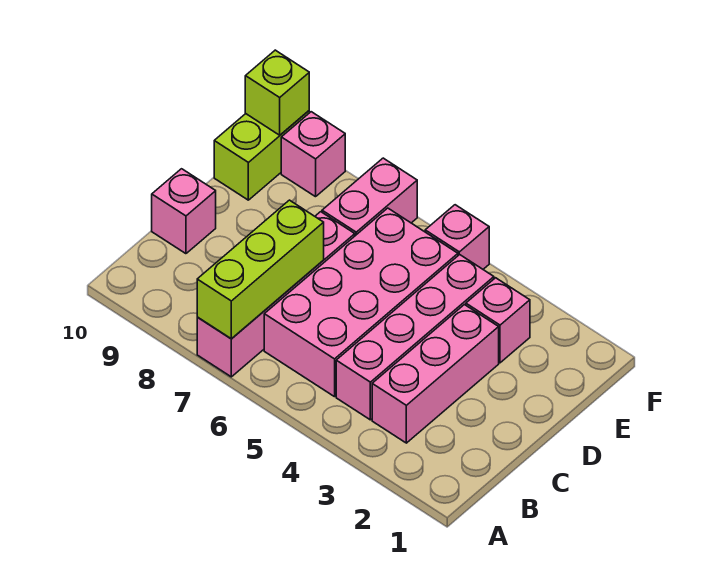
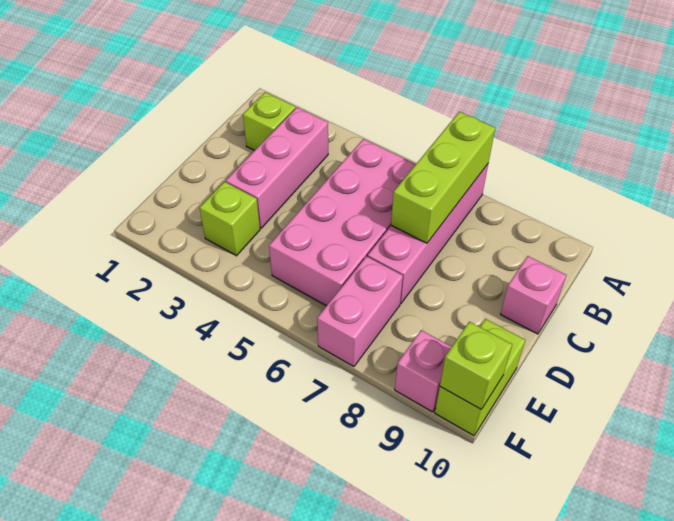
none -> lime brick B2 level 1
pink brick B4:E4 level 1 -> none
pink brick E3 level 1 -> lime brick E3 level 1
pink brick F5 level 1 -> none

